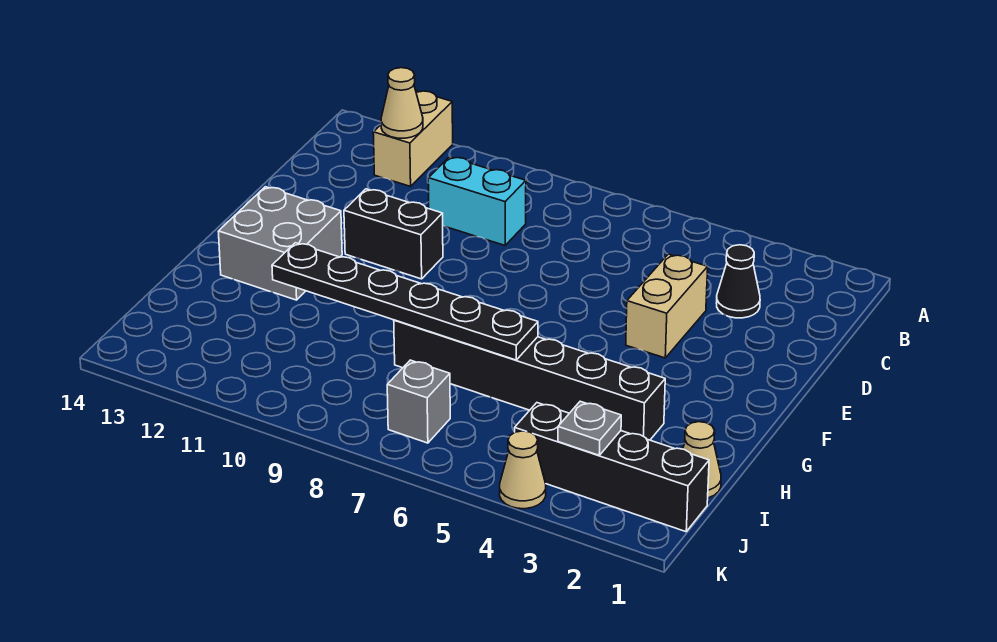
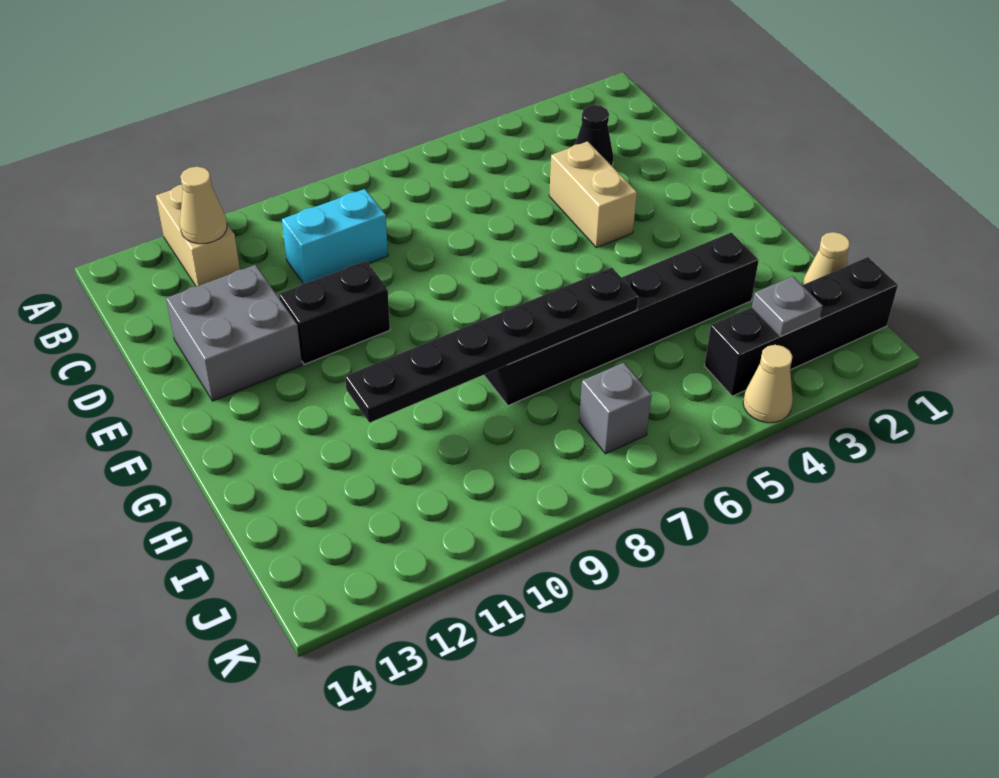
grey brick F12:G13 level 1 -> grey brick D12:E13 level 1

